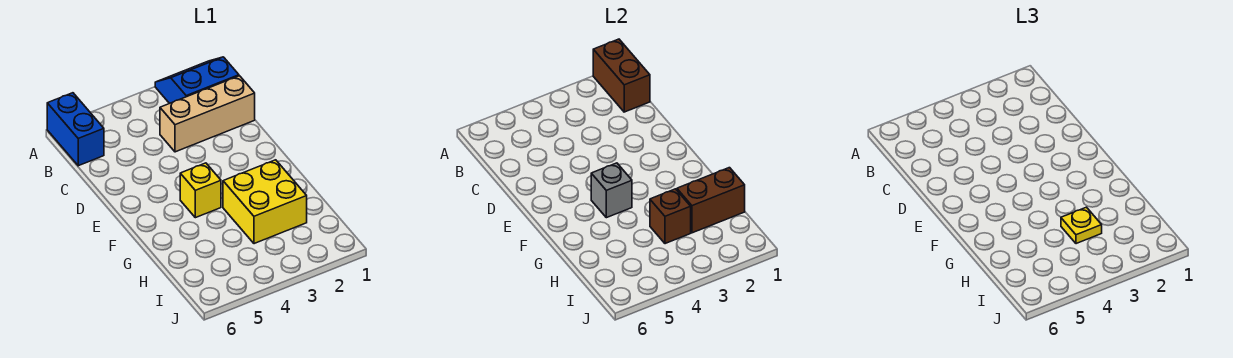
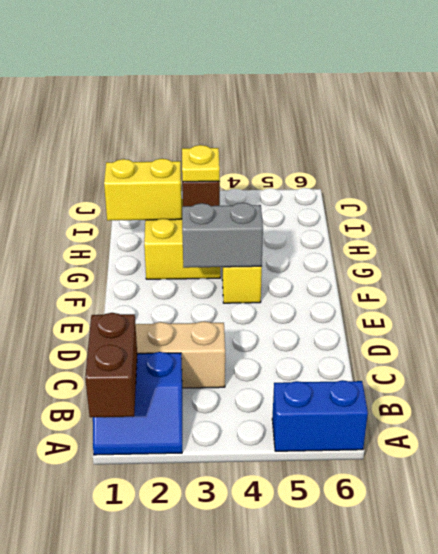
blue brick A6:B6 level 1 -> blue brick A5:A6 level 1
grey brick F4 level 2 -> grey brick F3:F4 level 2
brown brick H1:H2 level 2 -> yellow brick H1:H2 level 2

